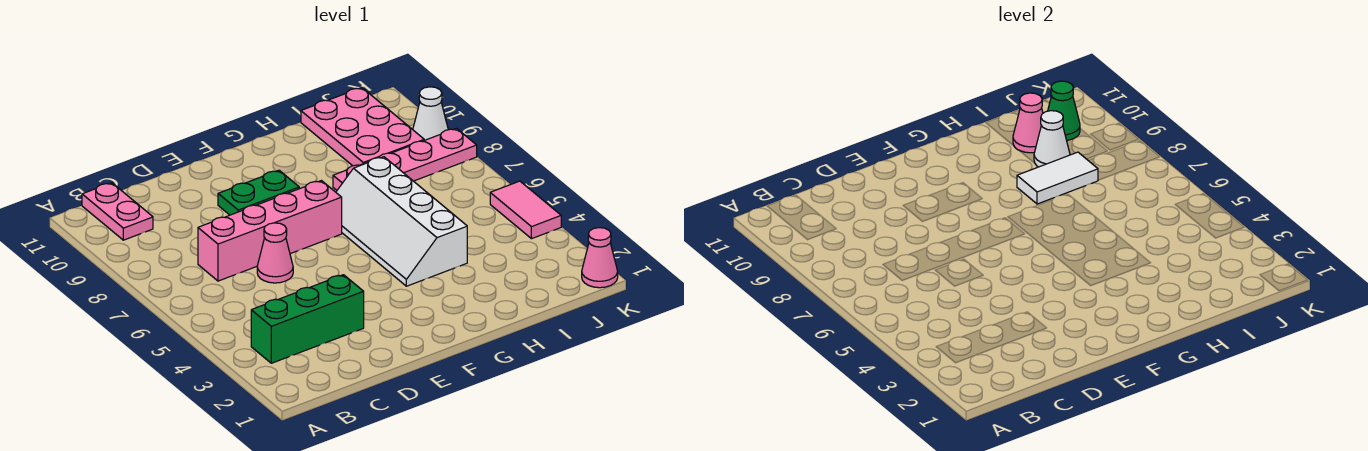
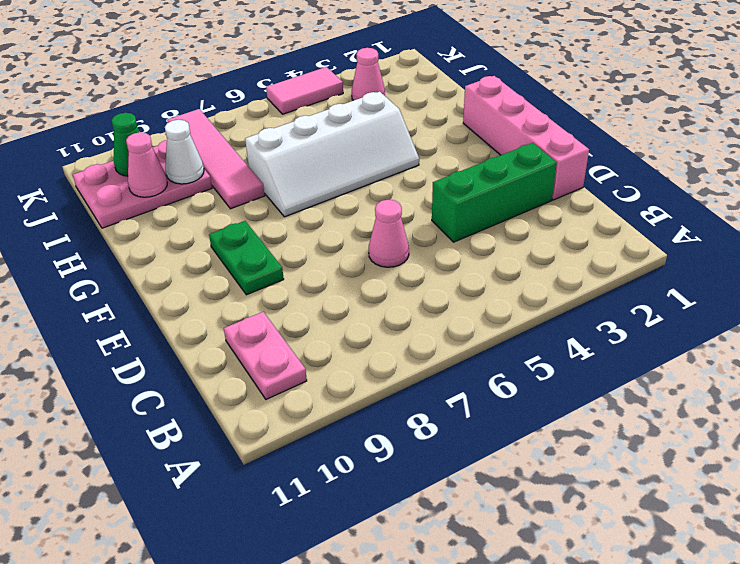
green brick B3:D3 level 1 -> green brick D2:D4 level 1
pink plate B10:B11 level 1 -> pink plate B10:C10 level 1
pink brick C7:F7 level 1 -> pink brick D1:G1 level 1
pink plate H8:K8 level 1 -> pink tile H8:K8 level 1
white tile H8:I8 level 2 -> none
pink cone K1 level 1 -> pink cone J3 level 1
white cone K9 level 1 -> none

